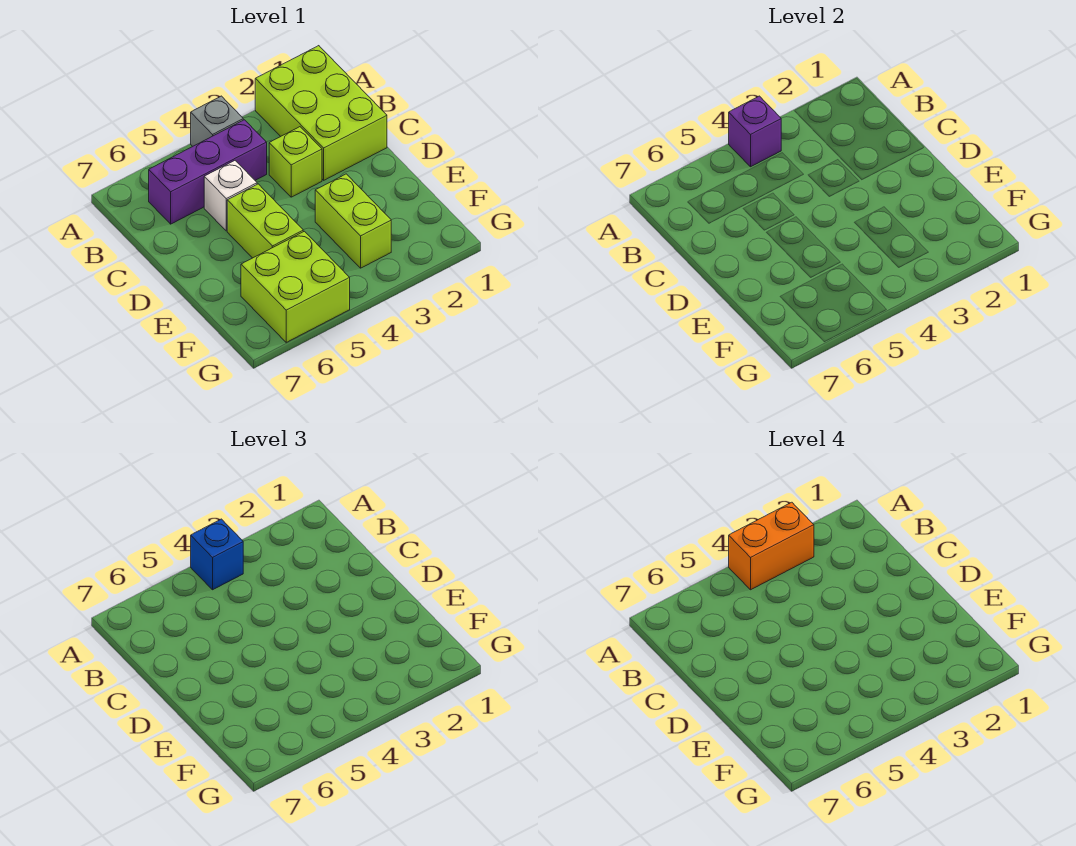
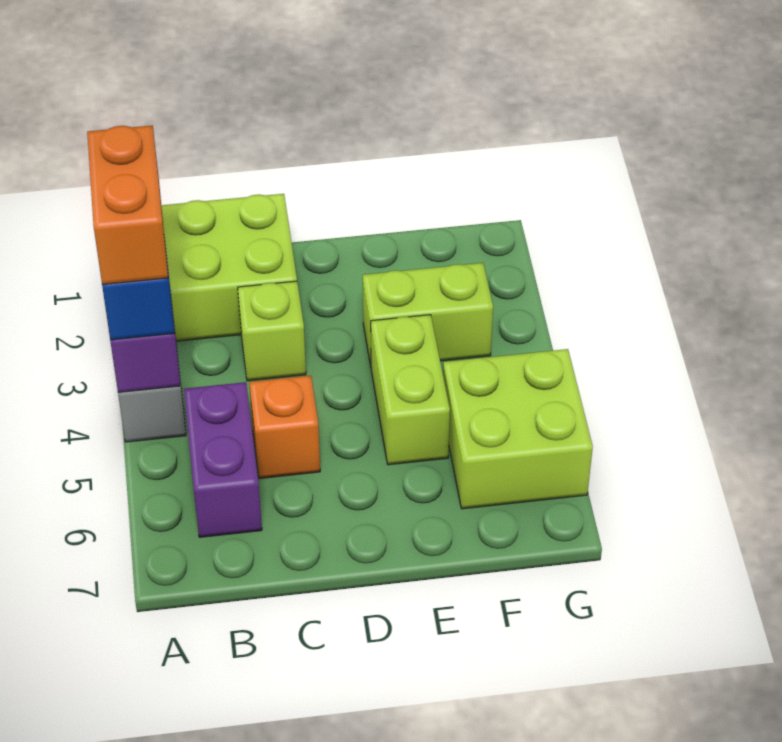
purple brick B4:B6 level 1 -> purple brick B5:B6 level 1
white brick C5 level 1 -> orange brick C5 level 1
lime brick D5:E5 level 1 -> lime brick E4:E5 level 1

